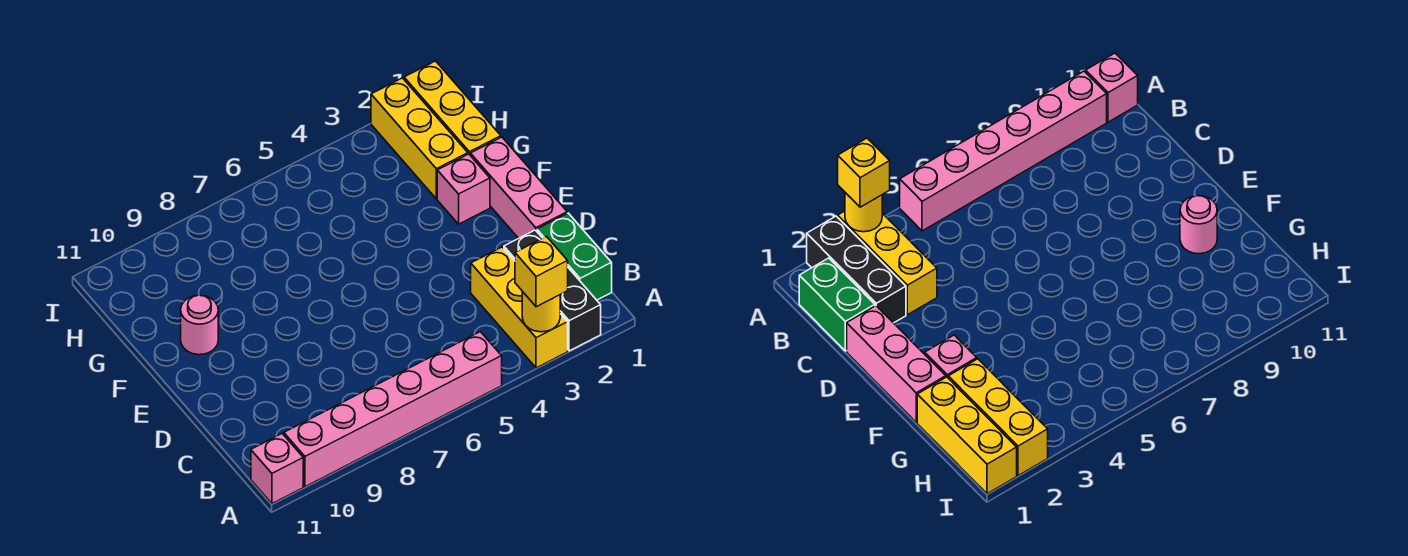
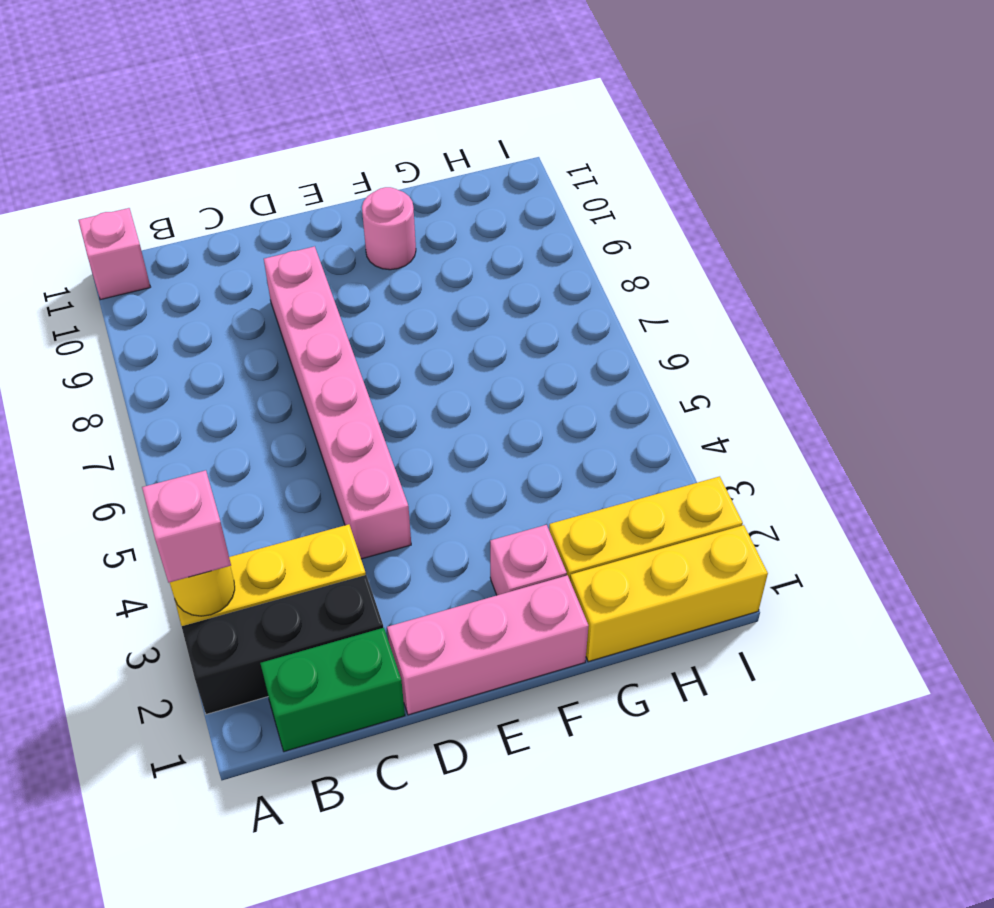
yellow brick A3 level 3 -> pink brick A3 level 3
pink brick A5:A10 level 1 -> pink brick D4:D9 level 1

